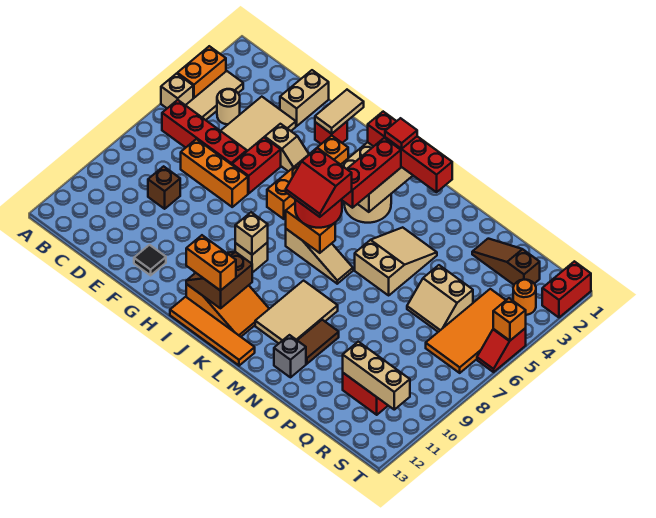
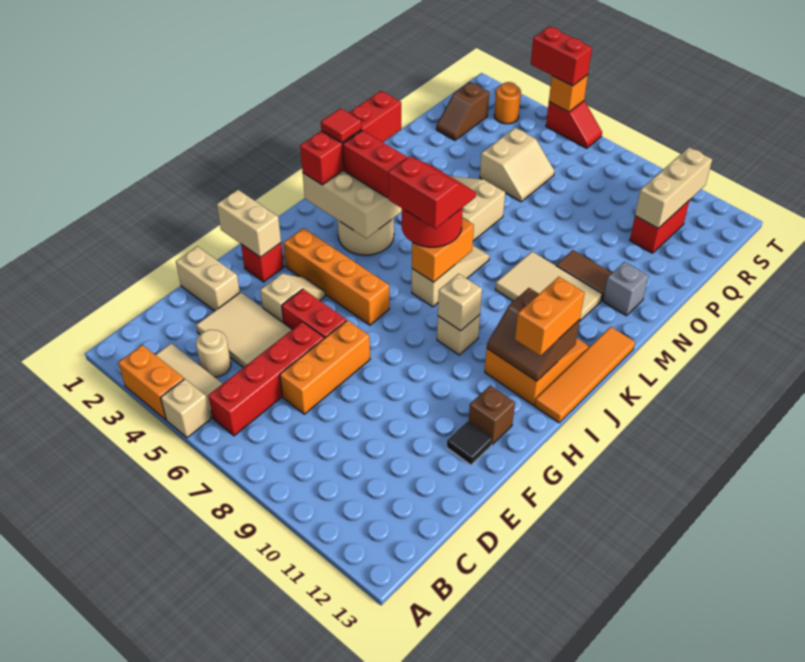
brown brick D9 level 1 -> brown brick G12 level 1
tan tile G1:G2 level 2 -> tan brick G1:G2 level 2
red slope J6:K7 level 4 top 6 -> red slope J6:K7 level 4 top J
brown slope P2:R2 level 1 top R -> brown slope Q2:R2 level 1 top R
orange tile R4:S7 level 1 -> none
red brick T1:T2 level 1 -> red brick T4:T5 level 3

